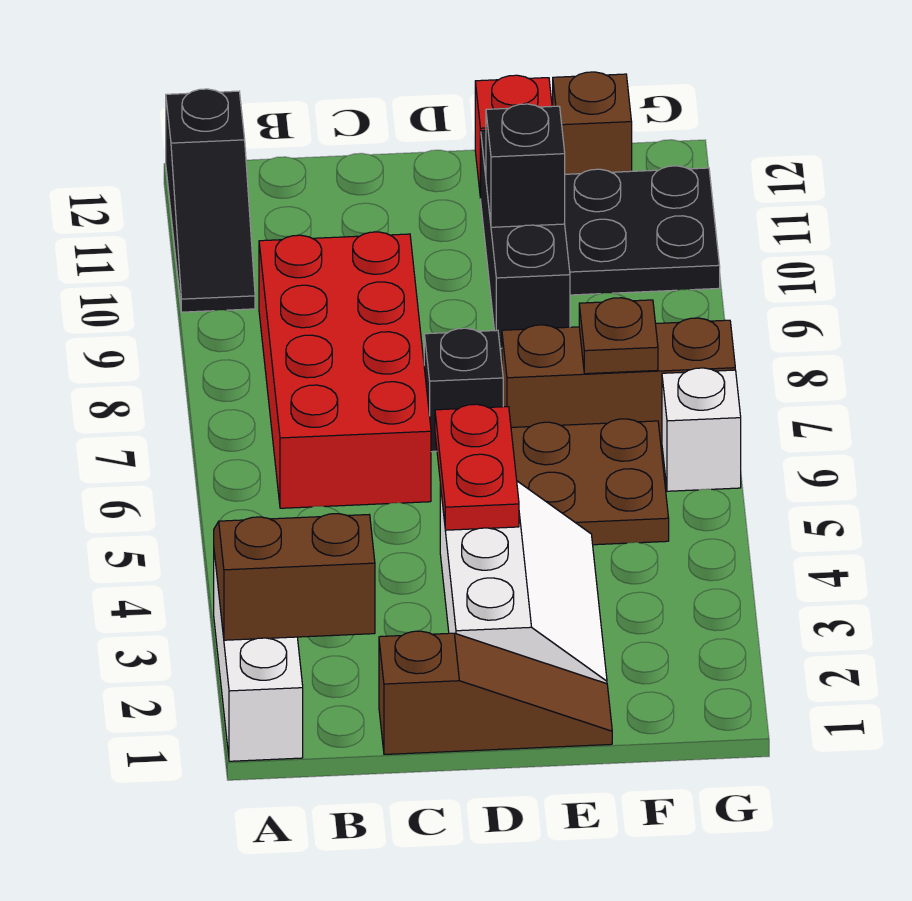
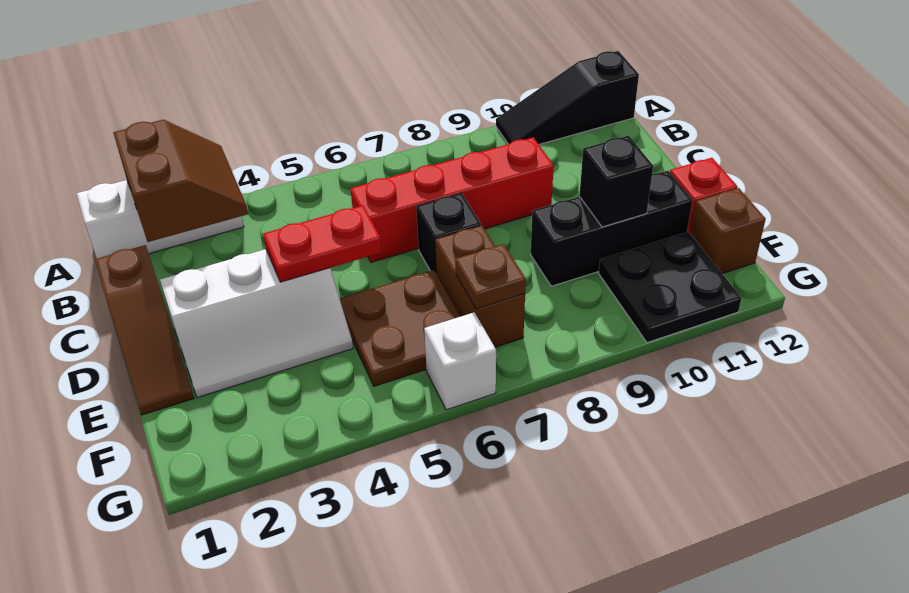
red brick B6:C9 level 1 -> red brick C6:C9 level 1
brown brick E7:G7 level 1 -> brown brick E7:F7 level 1

